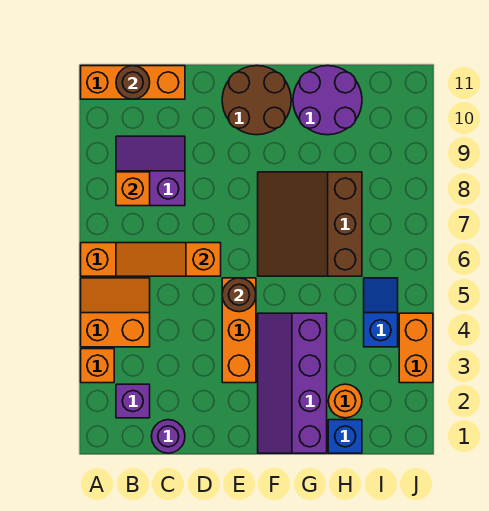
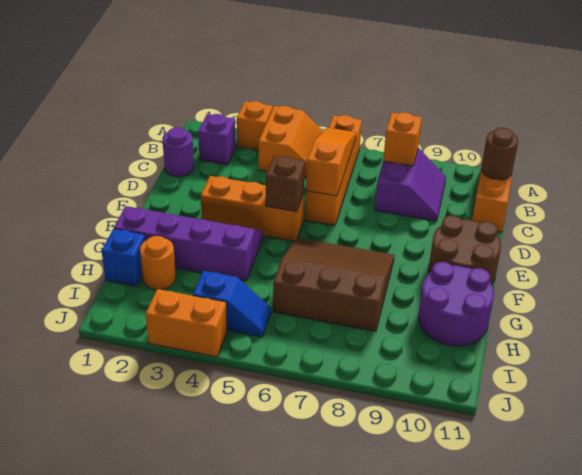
brown round brick E5 level 2 -> brown brick E5 level 2

